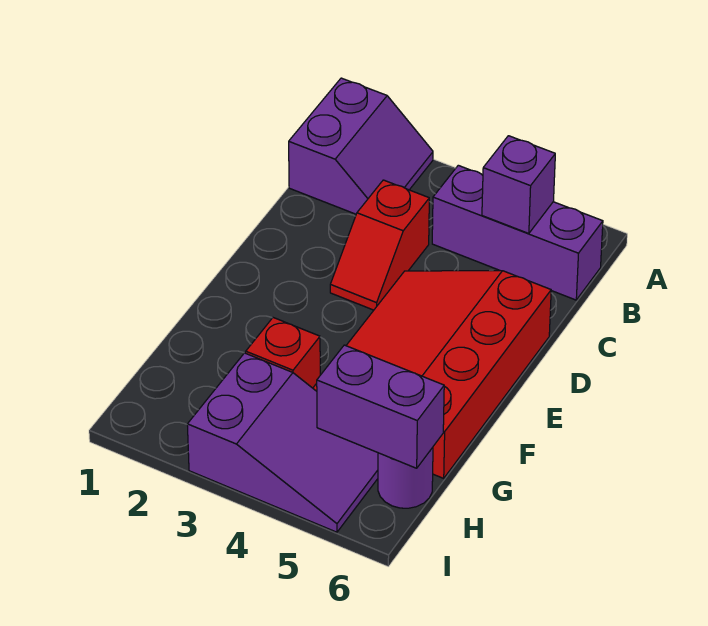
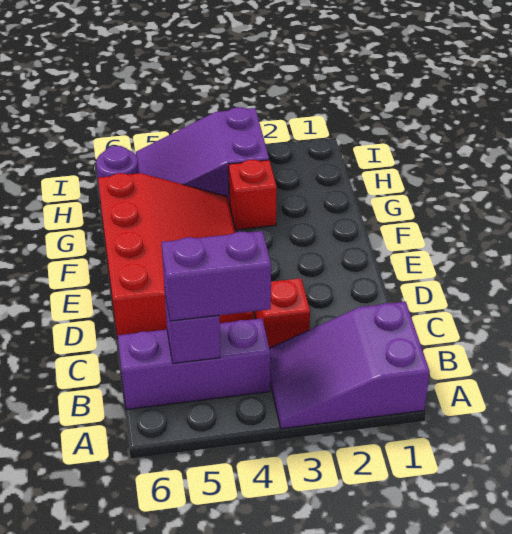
purple slope A1:B2 level 1 top 1 -> purple slope A1:B3 level 1 top 1
purple brick H5:H6 level 2 -> purple brick B4:B5 level 3

